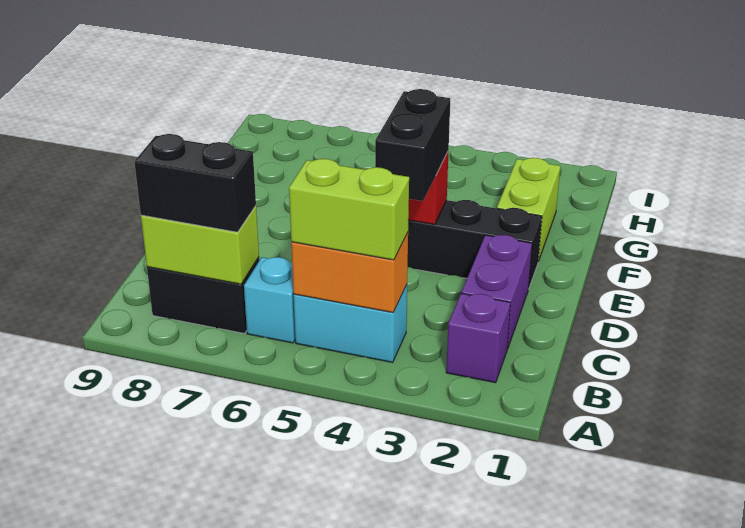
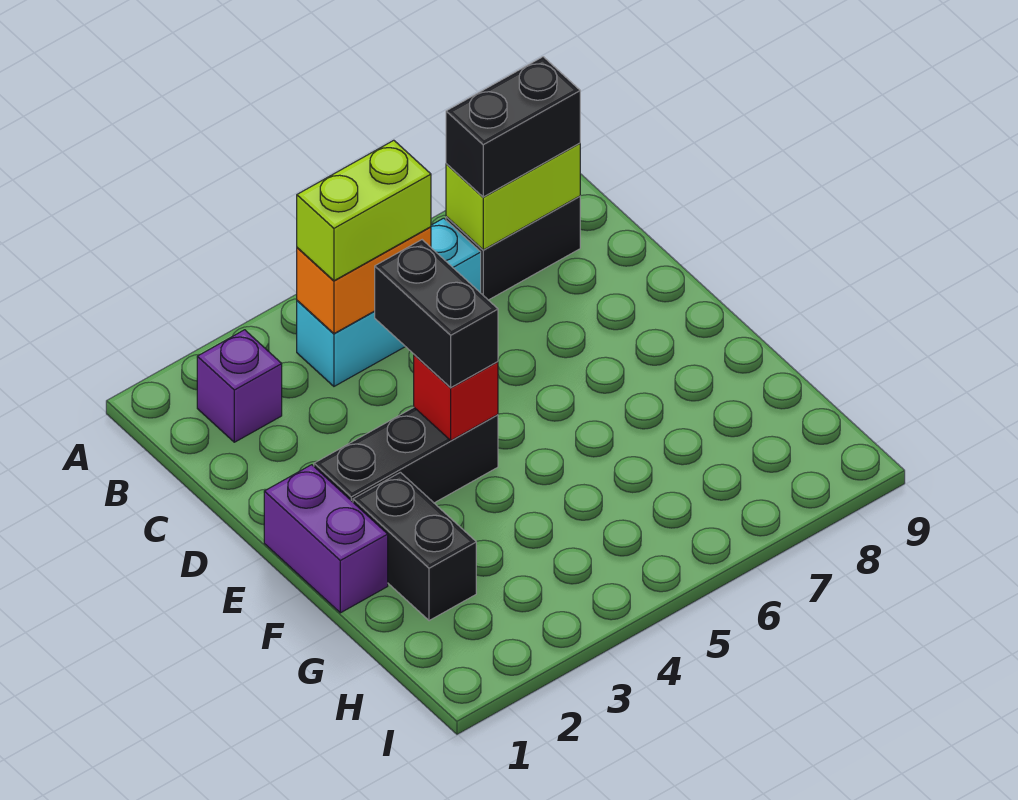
purple brick C2:D2 level 1 -> purple brick E1:F1 level 1
lime brick F2:G2 level 1 -> black brick F2:G2 level 1

